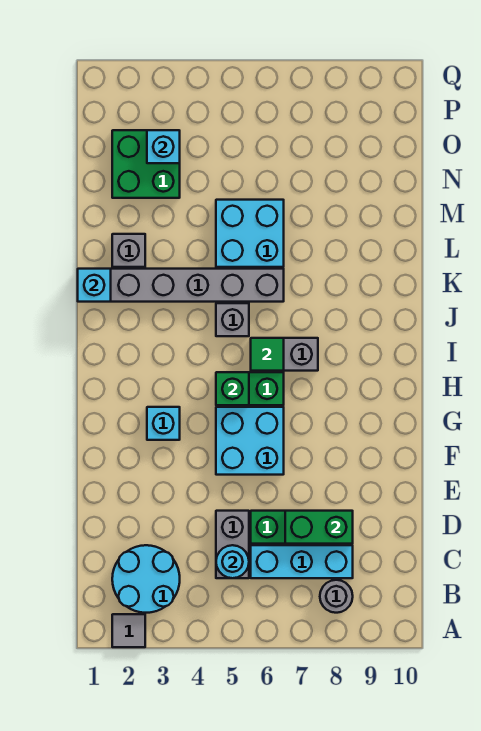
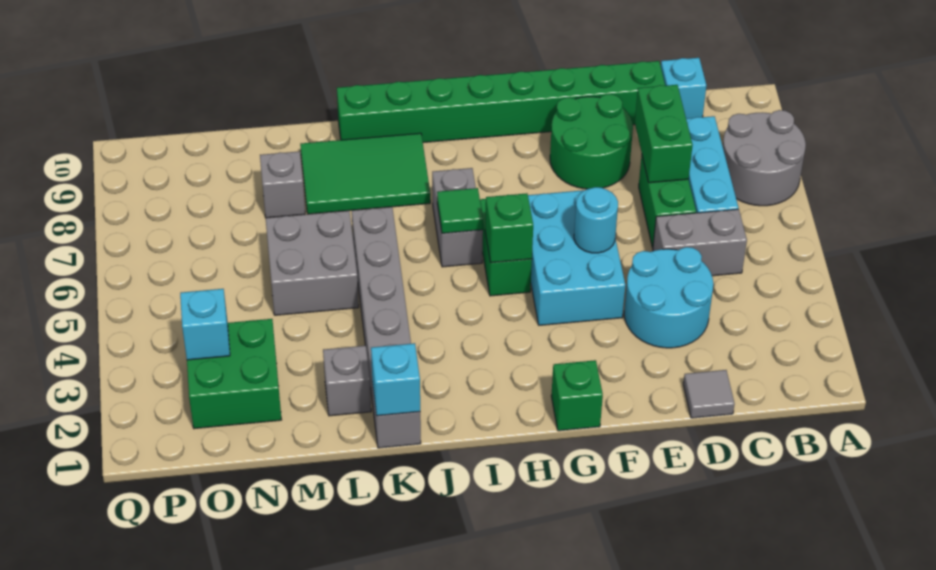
grey tile A2 level 1 -> grey tile D1 level 1
cyan round brick B2:C3 level 1 -> cyan round brick D3:E4 level 1
grey round brick B8 level 1 -> grey round brick A7:B8 level 1
cyan round brick C5 level 2 -> cyan round brick F5 level 2
none -> green brick D10:K10 level 1
none -> green round brick E8:F9 level 1
cyan brick F5:G6 level 1 -> cyan brick F4:G6 level 1
none -> green brick G1 level 1
cyan brick G3 level 1 -> cyan brick C10 level 1
grey brick J5 level 1 -> grey brick M8 level 1
none -> green tile J8:L9 level 1
cyan brick L5:M6 level 1 -> grey brick L5:M6 level 1

